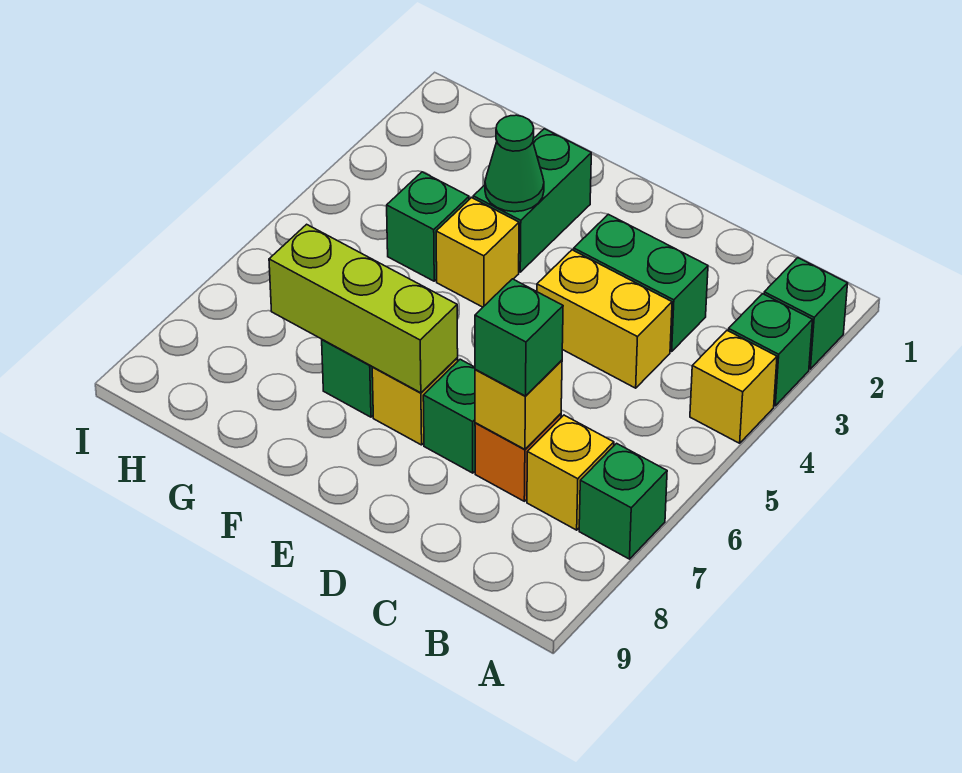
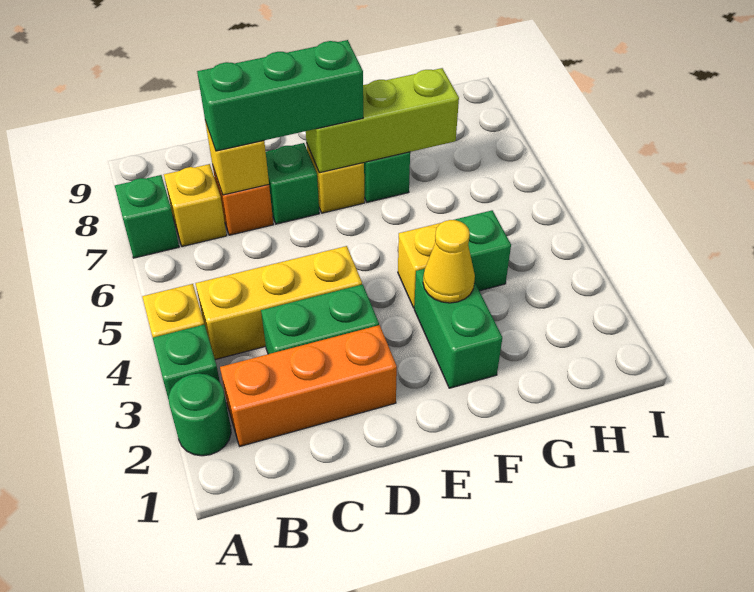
green brick A2 level 1 -> green round brick A2 level 1
none -> orange brick B2:D2 level 1
yellow brick C4:D4 level 1 -> yellow brick B4:D4 level 1
green brick C7 level 3 -> green brick C7:E7 level 3
green cone F3 level 2 -> yellow cone F3 level 2

